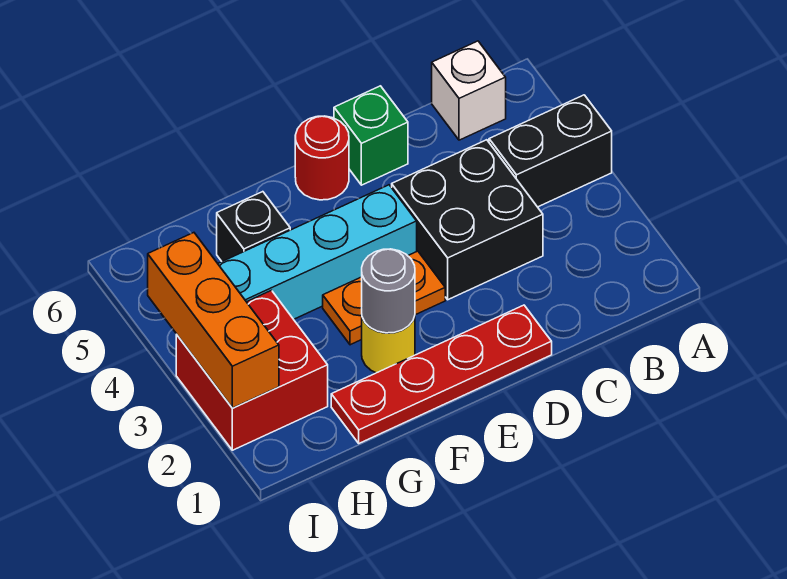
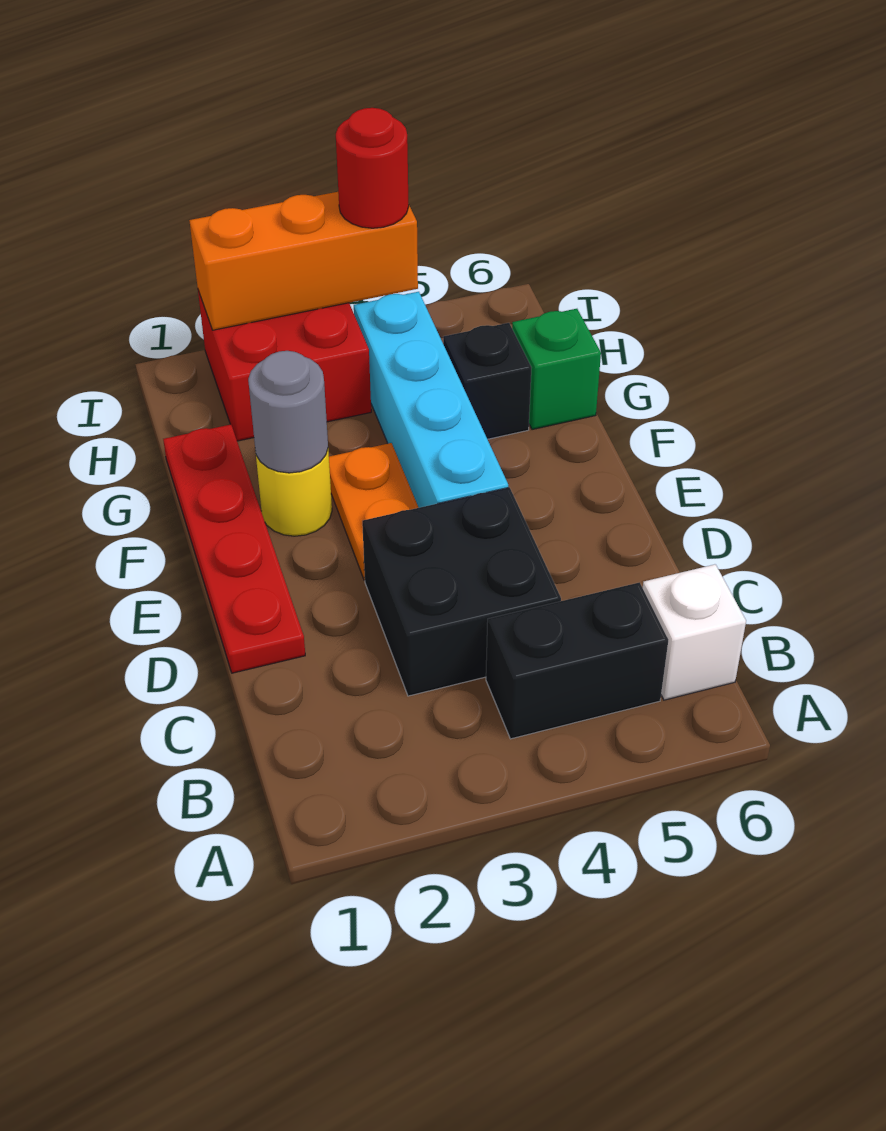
black brick A4:B4 level 1 -> black brick B4:B5 level 1
green brick D6 level 1 -> green brick G6 level 1
red round brick E6 level 1 -> red round brick I4 level 3

